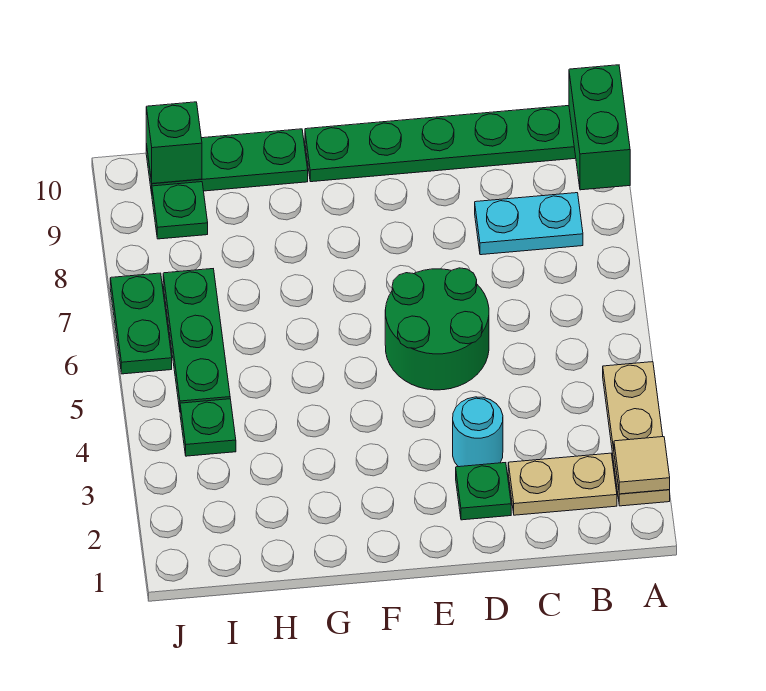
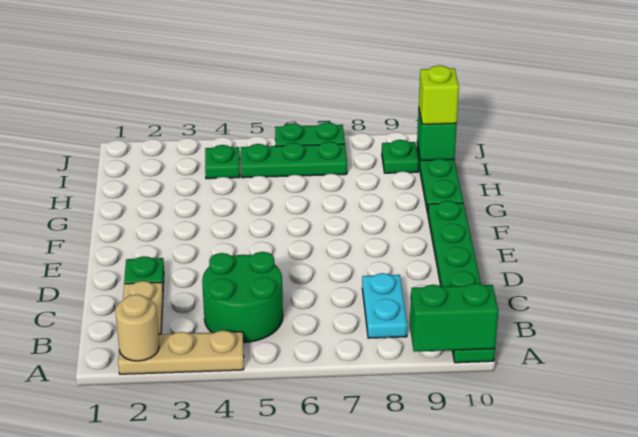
tan tile A2 level 2 -> tan round brick A2 level 2
cyan round brick D3 level 1 -> none
green round brick D5:E6 level 1 -> green round brick B4:C5 level 1
none -> lime brick I10 level 3

